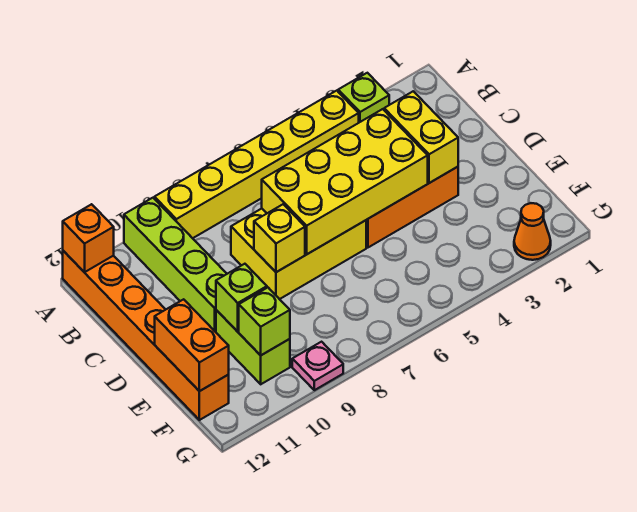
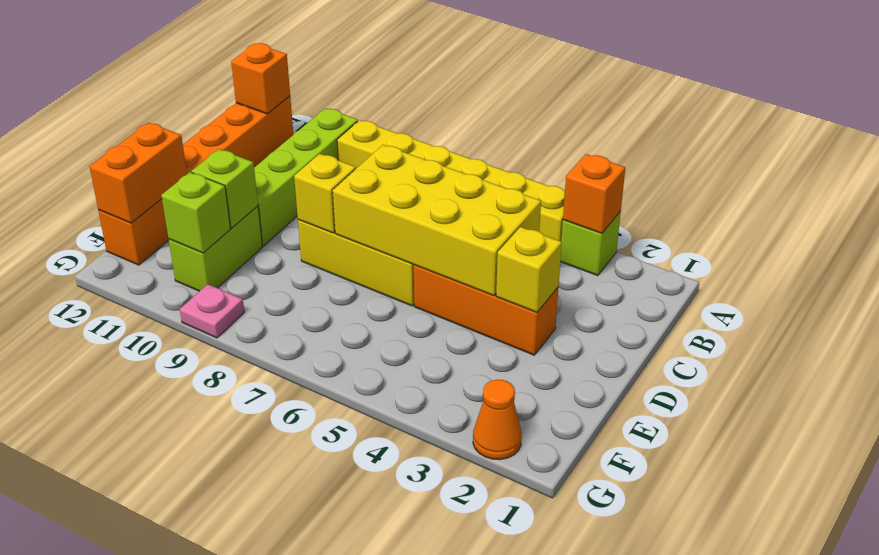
none -> orange brick A3 level 2
yellow brick C3:D3 level 2 -> yellow brick D3 level 2

